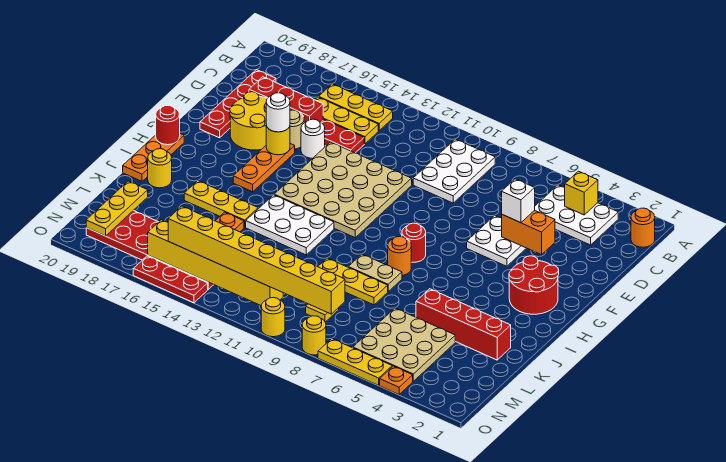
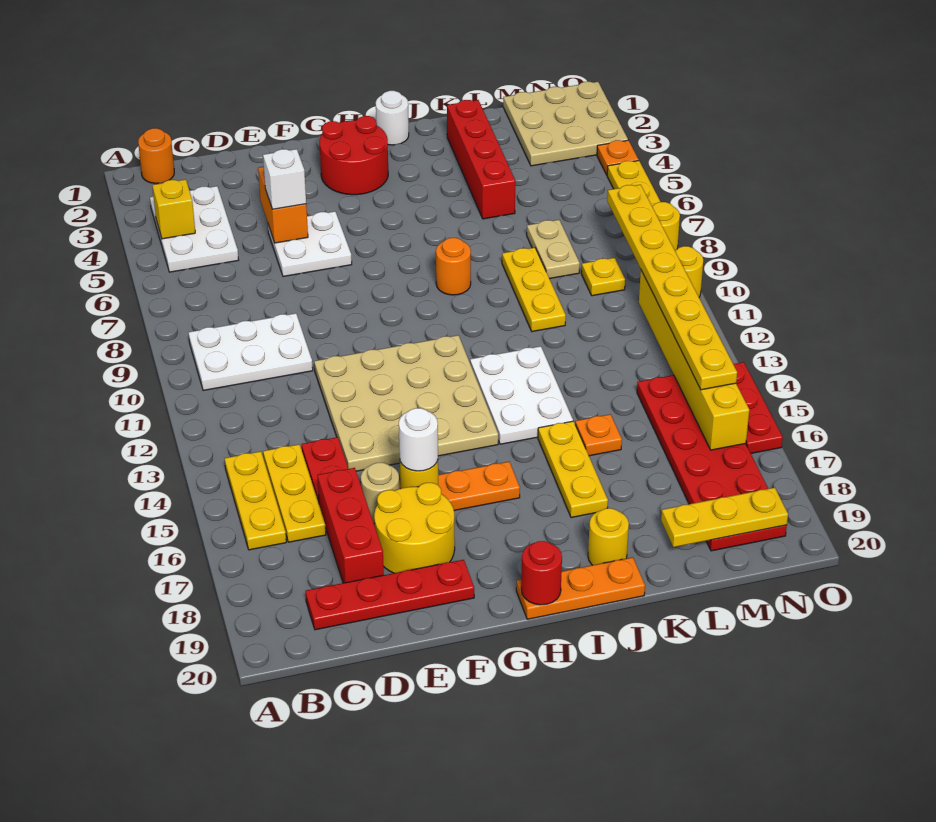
white round brick E15 level 1 -> white round brick I1 level 1
red round brick H8 level 1 -> none
tan plate J8:J9 level 1 -> tan plate L7:L8 level 1
tan plate L4:N6 level 1 -> tan plate M1:O3 level 1
yellow brick N8:N15 level 3 -> yellow plate N8:N15 level 3

